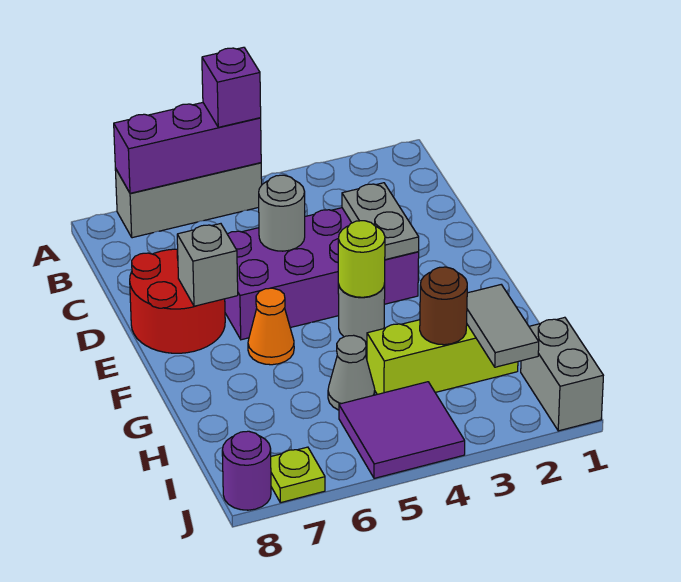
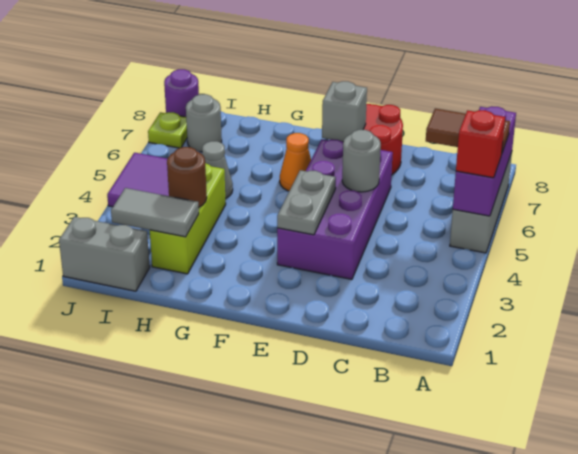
purple brick A5 level 3 -> red brick A5 level 3
none -> brown tile A6:B6 level 3
grey plate D3:E3 level 2 -> grey plate E3:E4 level 2
grey round brick F4 level 1 -> grey round brick I7 level 1
lime round brick F4 level 2 -> none

